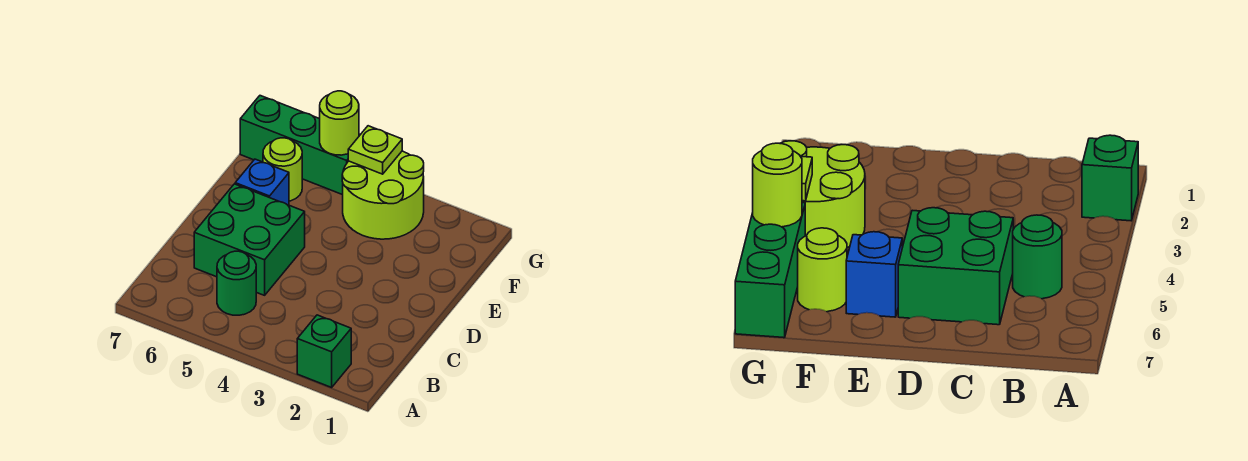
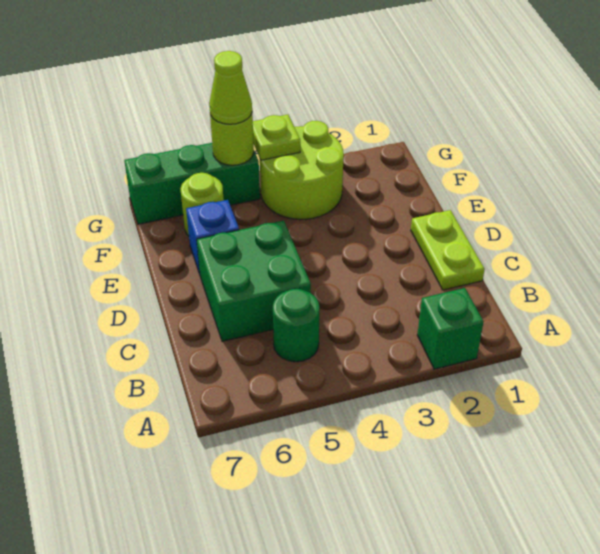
none -> lime plate C1:D1 level 1
none -> lime cone G5 level 3

